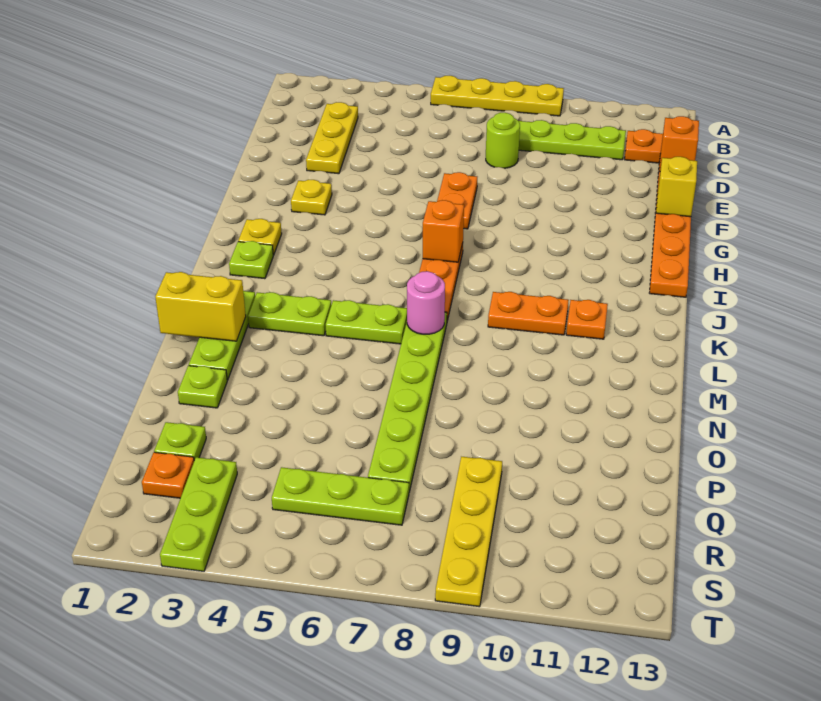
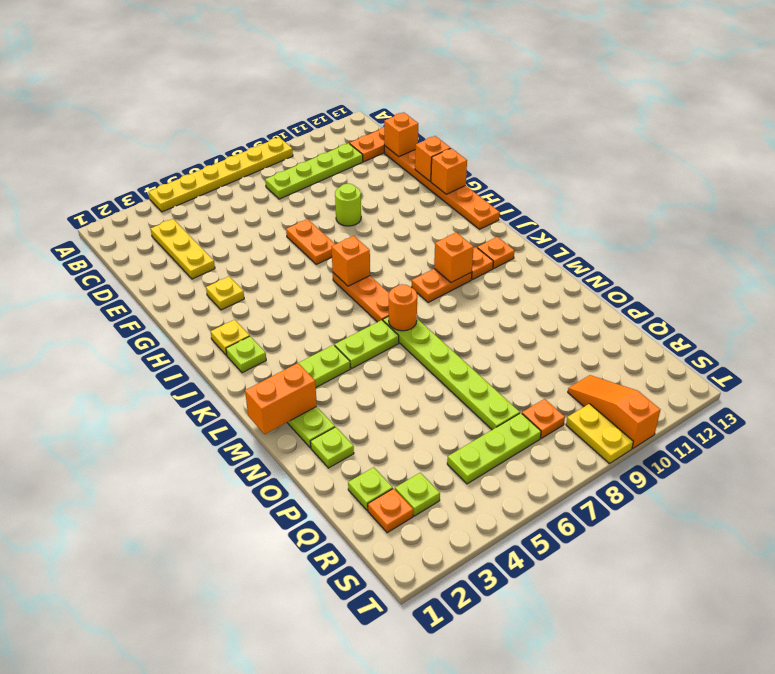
yellow plate A6:A9 level 1 -> yellow plate A4:A9 level 1
lime round brick D8 level 1 -> lime round brick F9 level 1
yellow brick F13 level 2 -> orange brick F13 level 2
none -> orange brick G13 level 2
none -> orange brick K10 level 2
none -> orange plate K12 level 1
pink round brick L7 level 2 -> orange round brick L7 level 2
yellow brick M1:M2 level 2 -> orange brick M1:M2 level 2
yellow plate Q9:T9 level 1 -> yellow plate S9:T9 level 1
lime plate R3:T3 level 1 -> lime plate R3 level 1
none -> orange plate R8 level 1
none -> orange slope R10:T10 level 1 top T

